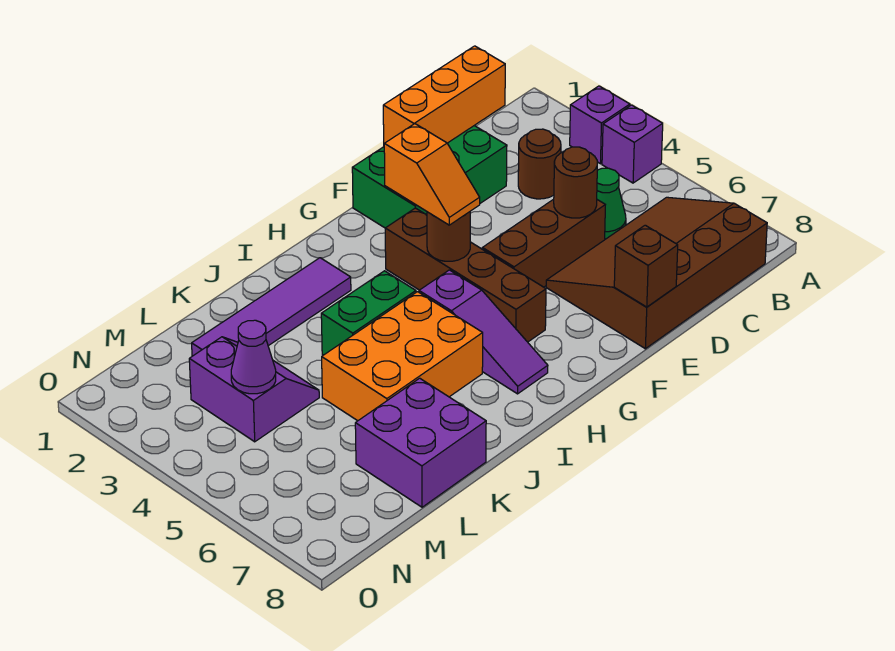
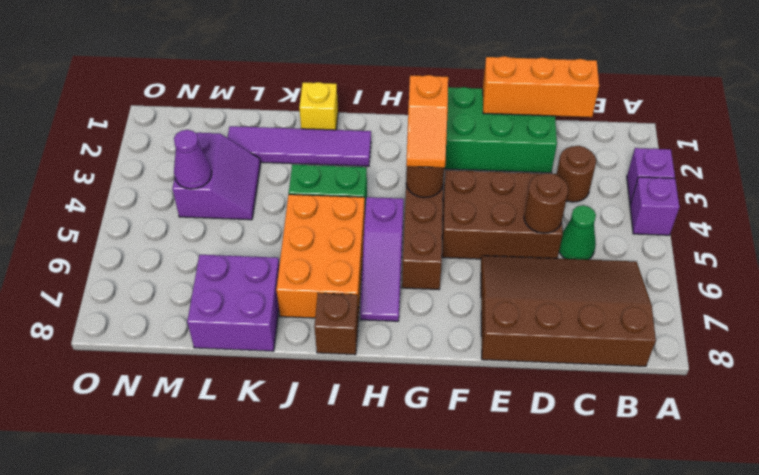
brown brick D5:F5 level 1 -> brown brick D4:F5 level 1
brown brick E8 level 2 -> brown brick I8 level 1
orange brick I5:K6 level 1 -> orange brick I5:J7 level 1
none -> yellow brick J1 level 1

